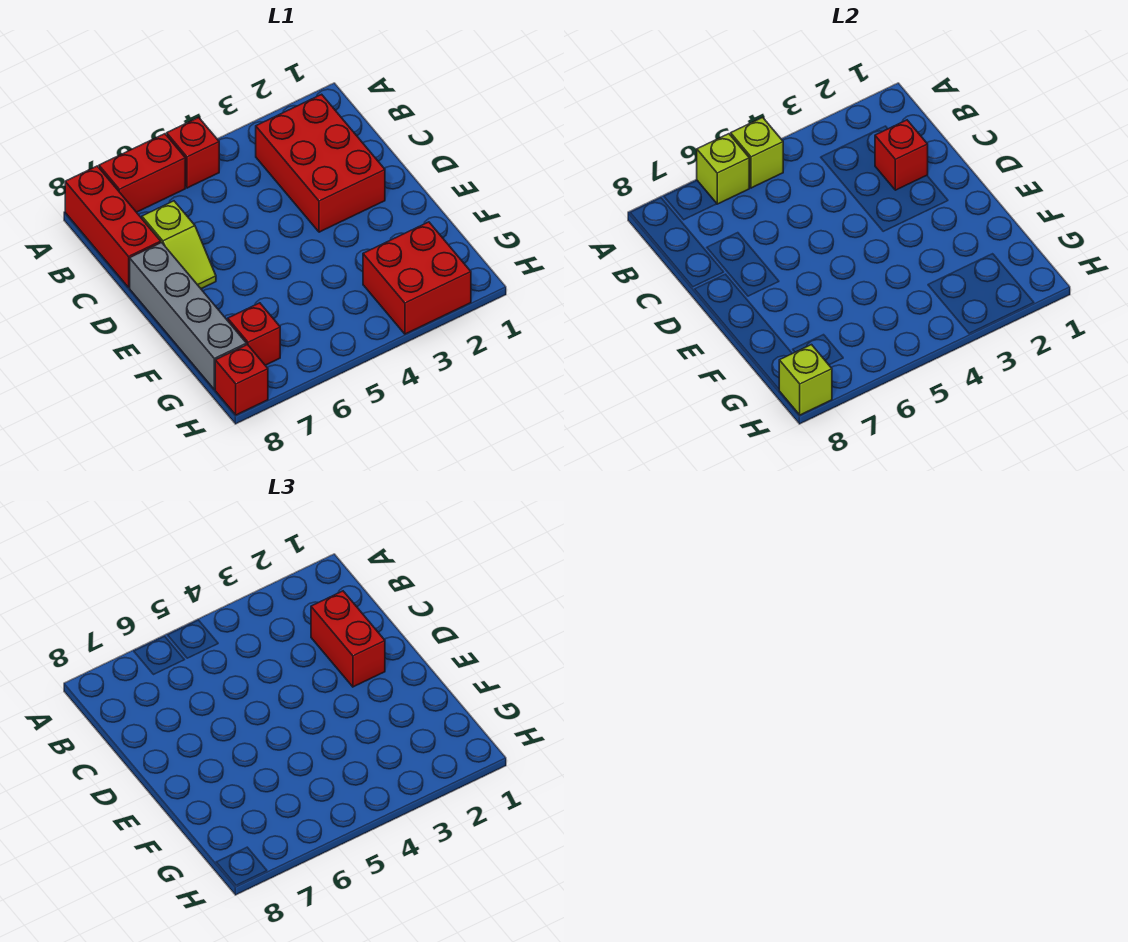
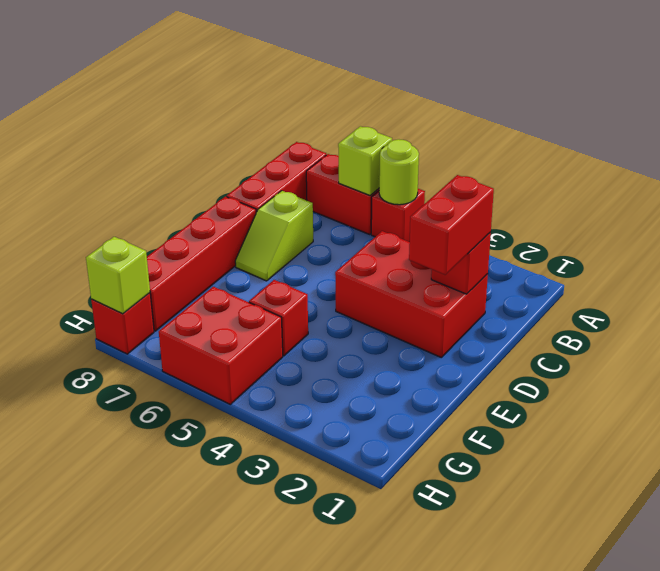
lime brick A5 level 2 -> lime round brick A5 level 2
red brick B2:D3 level 1 -> red brick C2:D4 level 1
grey brick D8:G8 level 1 -> red brick D8:G8 level 1
red brick G2:H3 level 1 -> red brick G5:H6 level 1
red brick G7 level 1 -> red brick F5 level 1

